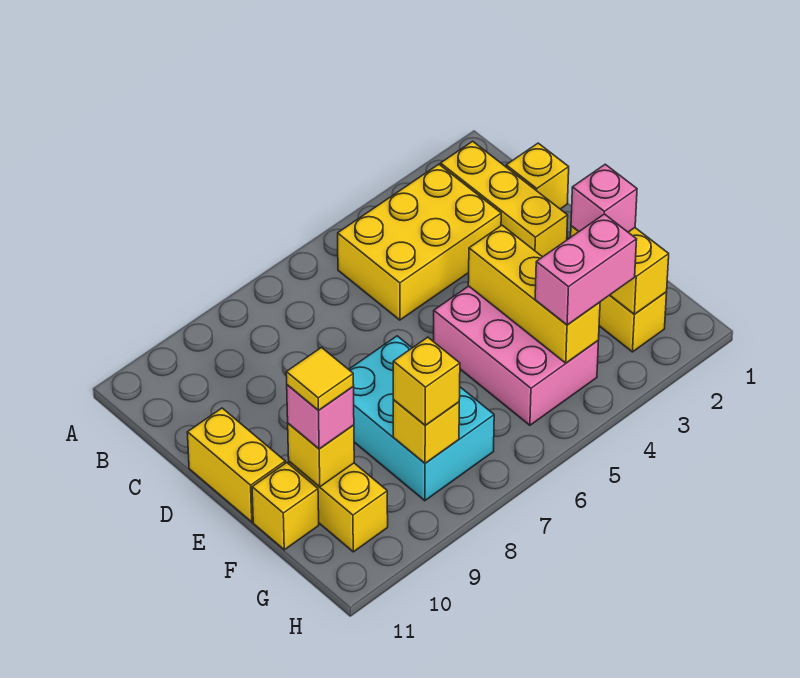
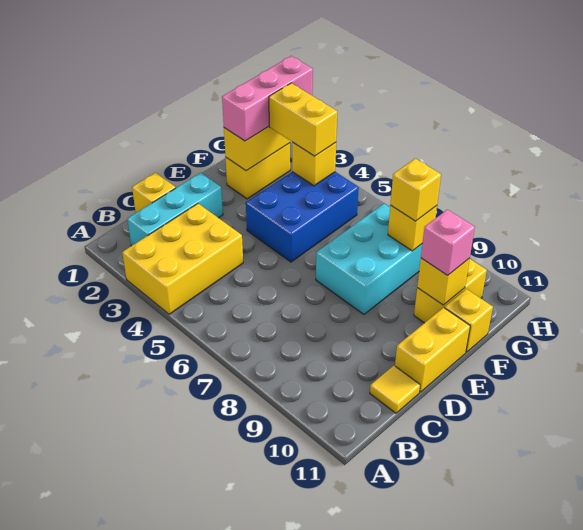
yellow brick B2:D2 level 1 -> cyan brick B2:D2 level 1
yellow brick B3:C5 level 1 -> yellow brick A3:C4 level 1
pink brick E4:G5 level 1 -> blue brick E4:G5 level 1
yellow brick E4:G4 level 2 -> yellow brick G4 level 2
pink brick F2 level 3 -> pink brick F2:H2 level 3
yellow tile F10 level 4 -> yellow tile C11 level 1
pink brick G3:G4 level 3 -> yellow brick G3:G4 level 3

